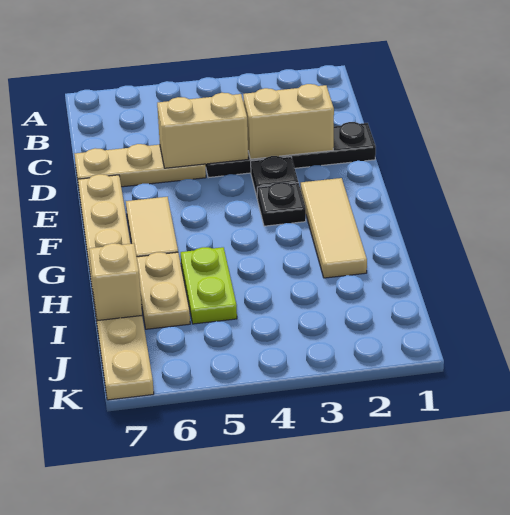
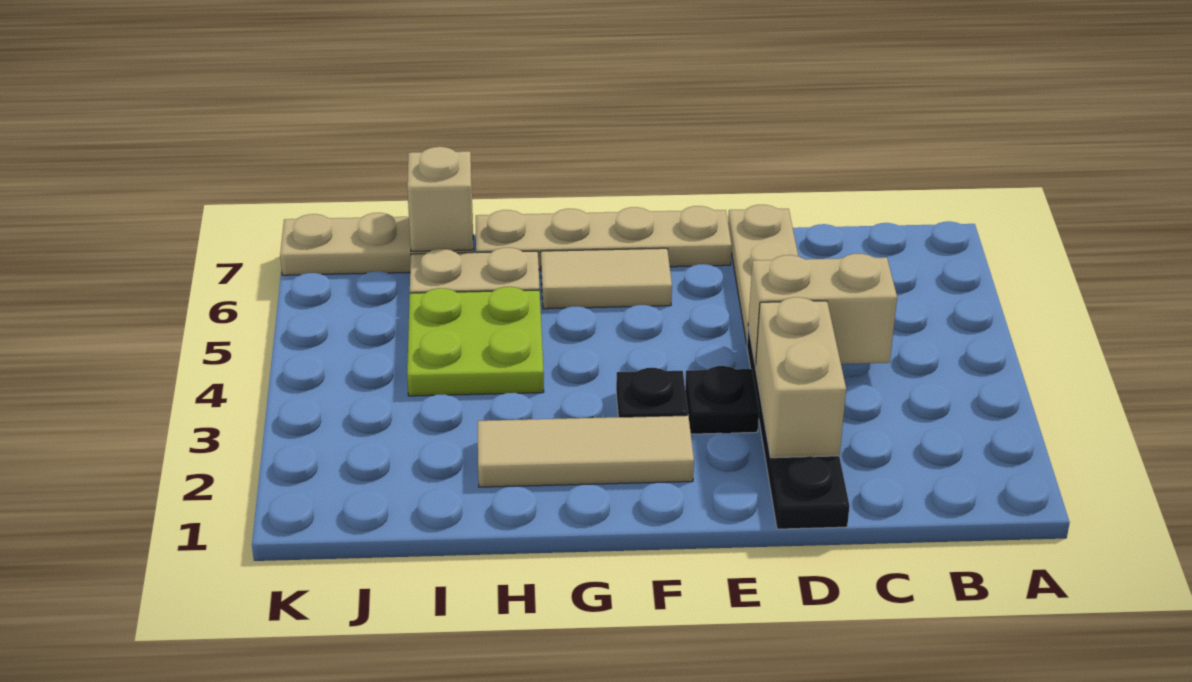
tan brick D4:D5 level 2 -> tan brick C4:D4 level 2
lime plate H5:I5 level 1 -> lime plate H4:I5 level 1

